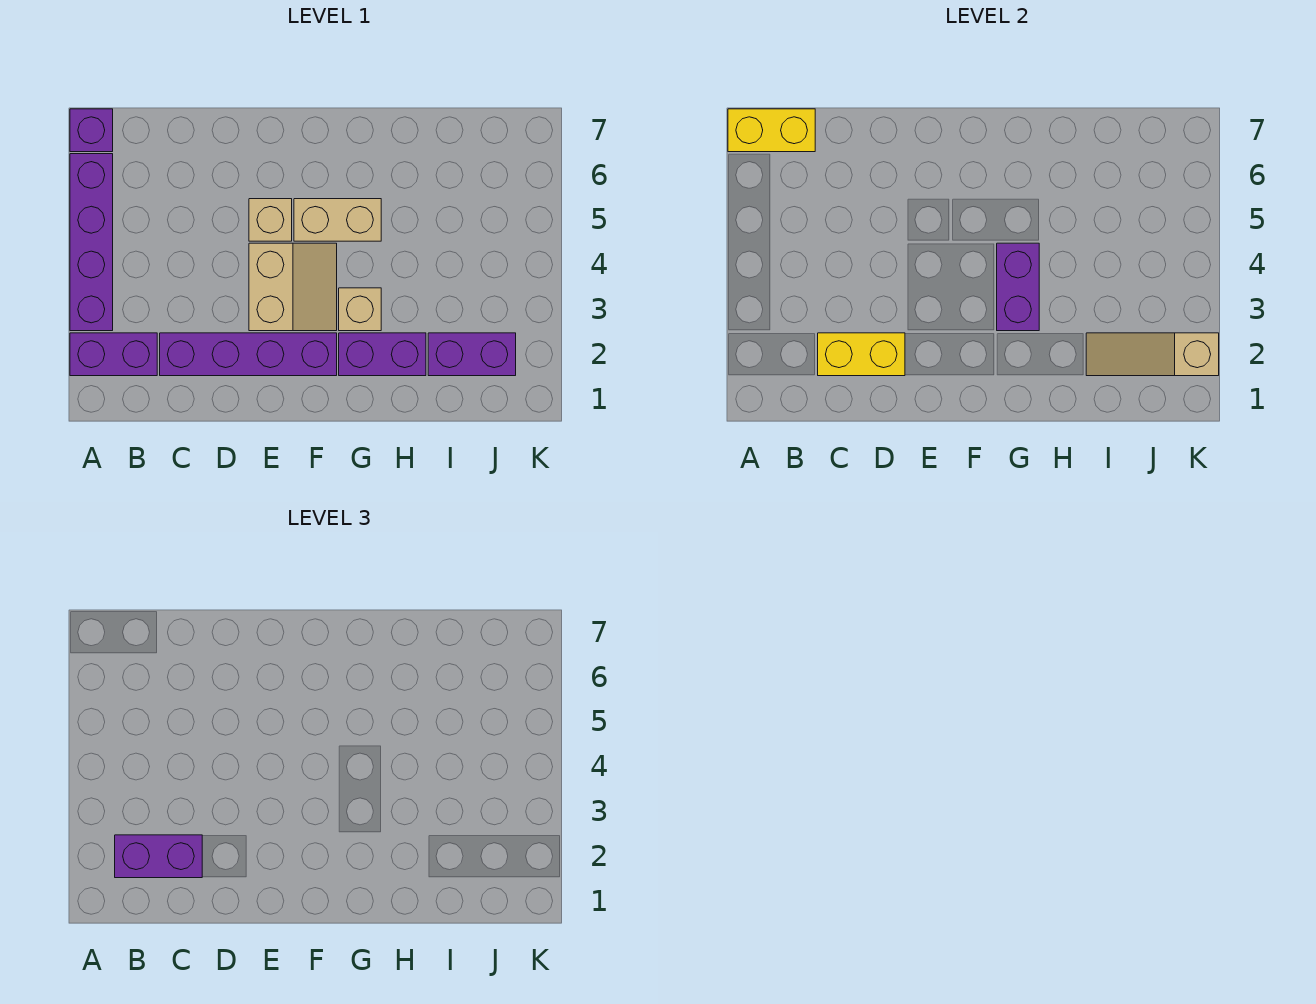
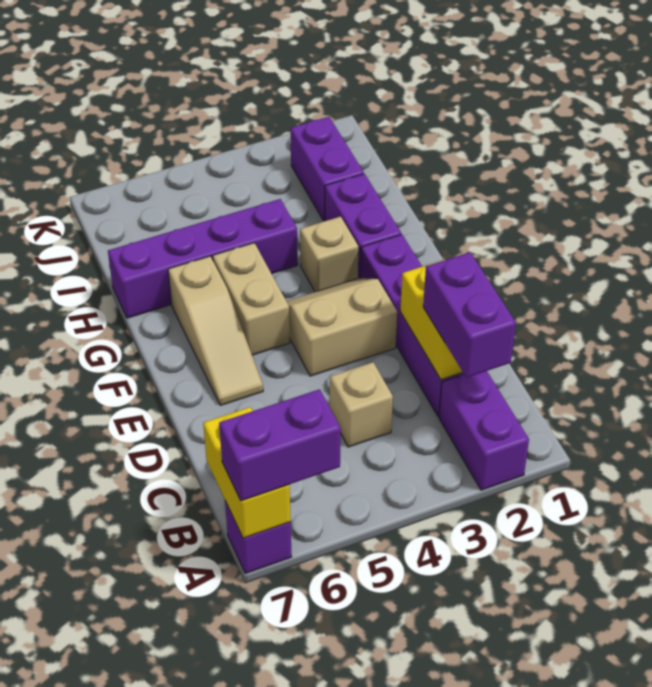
purple brick A3:A6 level 1 -> purple brick H4:H7 level 1
tan brick E5 level 1 -> tan brick C4 level 1
purple brick G3:G4 level 2 -> purple brick A6:A7 level 3
tan slope I2:K2 level 2 top K -> tan slope E6:G6 level 1 top G

